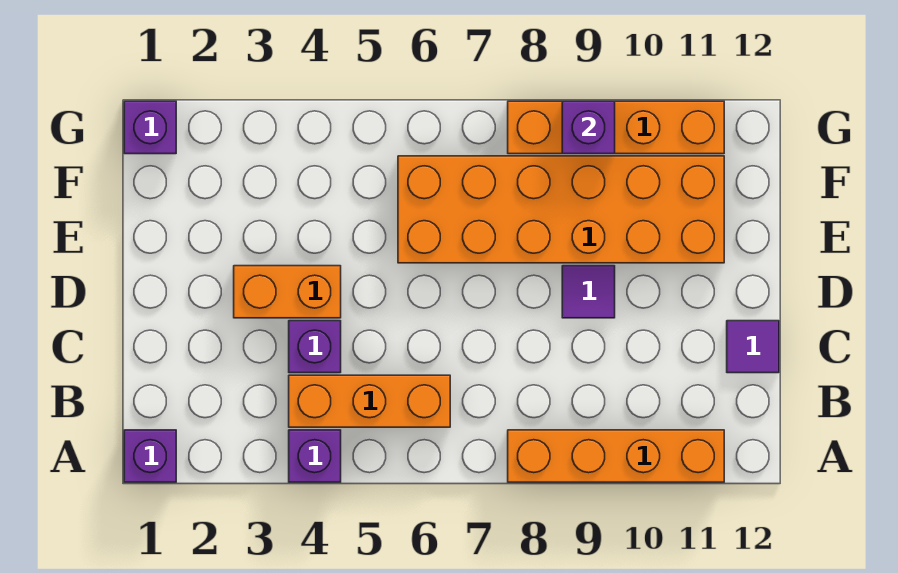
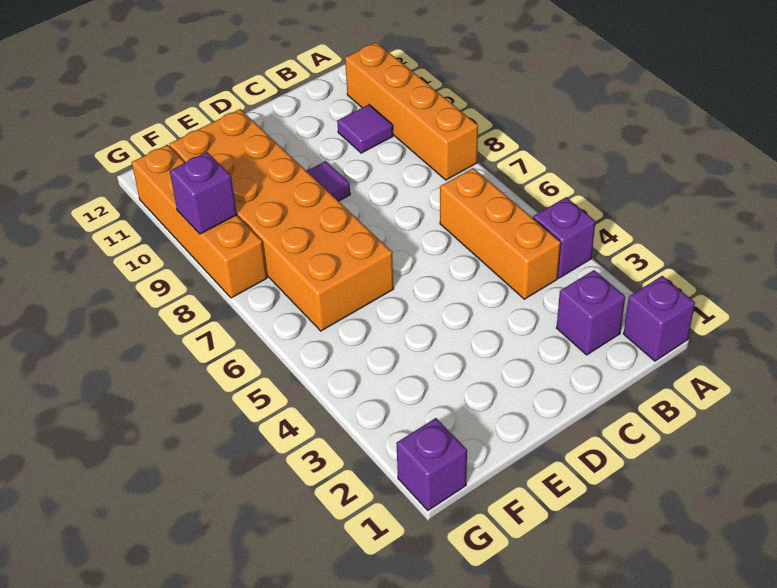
purple brick C4 level 1 -> purple brick B2 level 1
purple tile C12 level 1 -> purple tile B10 level 1
orange brick D3:D4 level 1 -> none

